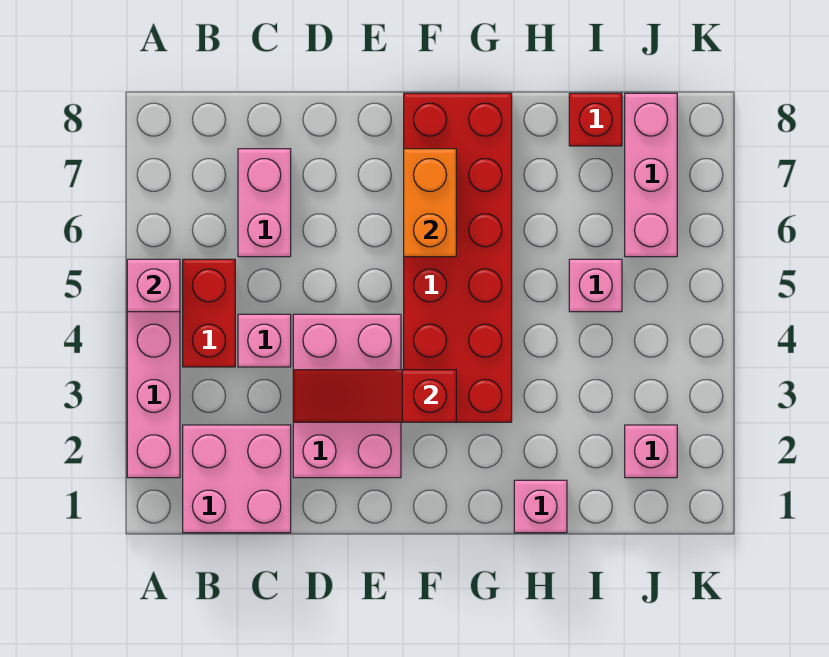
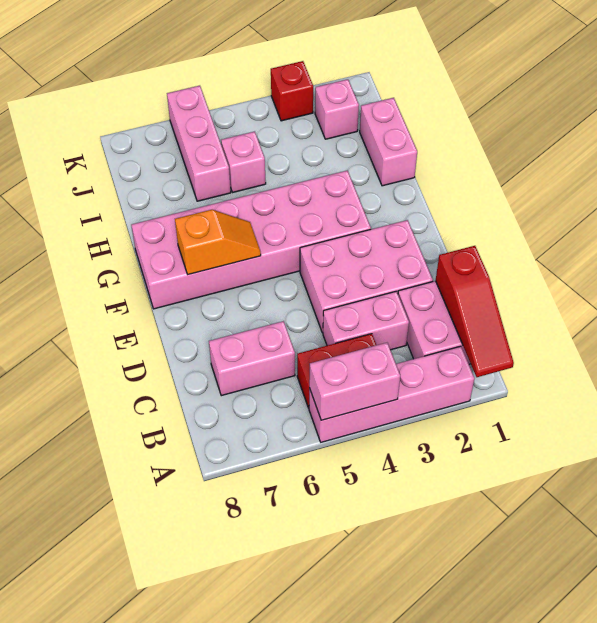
pink brick A5 level 2 -> pink brick A4:A5 level 2
pink brick C4 level 1 -> pink brick C3:C4 level 1
red slope D3:F3 level 2 top F -> red slope A1:C1 level 2 top C
red brick F3:G8 level 1 -> pink brick F3:G8 level 1
orange brick F6:F7 level 2 -> orange slope F6:F7 level 2 top 7
pink brick H1 level 1 -> pink brick H1:I1 level 1
red brick I8 level 1 -> red brick K3 level 1
pink brick J6:J8 level 1 -> pink brick I6:K6 level 1

